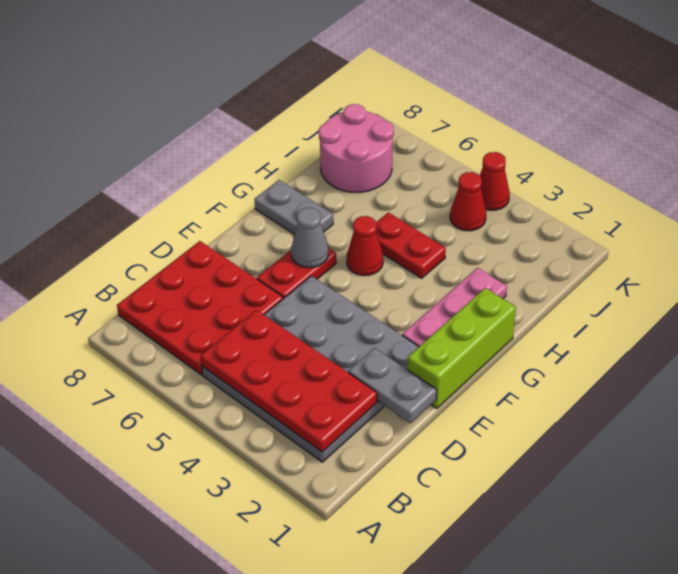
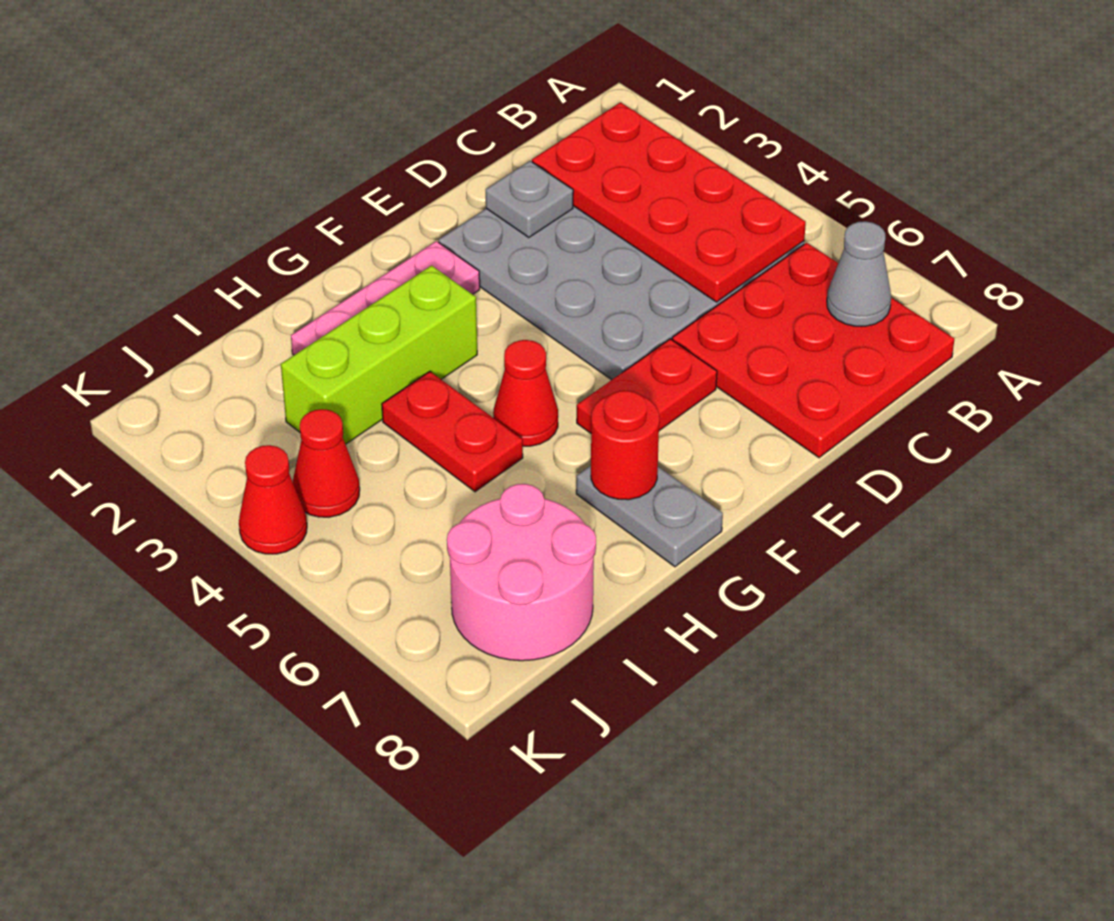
grey plate D1:D2 level 2 -> grey plate D2 level 2
lime brick E1:G1 level 1 -> lime brick G3:I3 level 1
grey cone F6 level 2 -> grey cone B7 level 2
none -> red round brick G7 level 2

